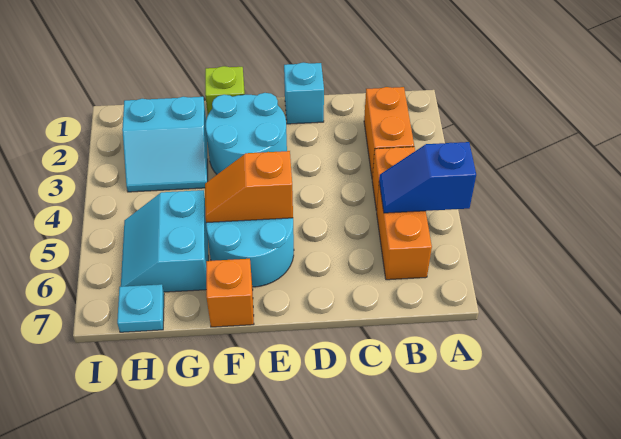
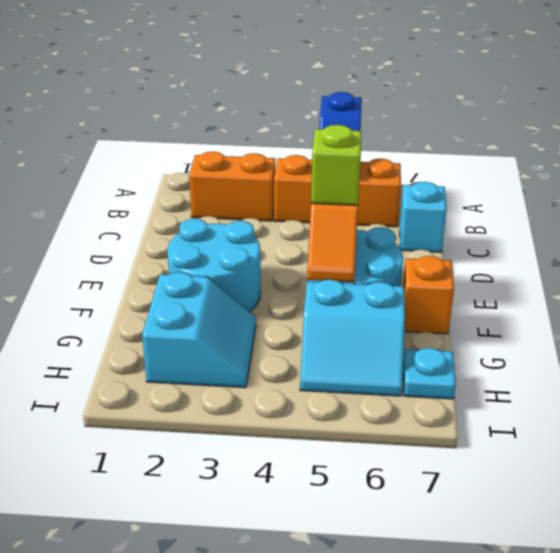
cyan brick D1 level 1 -> cyan brick C7 level 1
lime brick F1 level 1 -> lime brick E5 level 3

